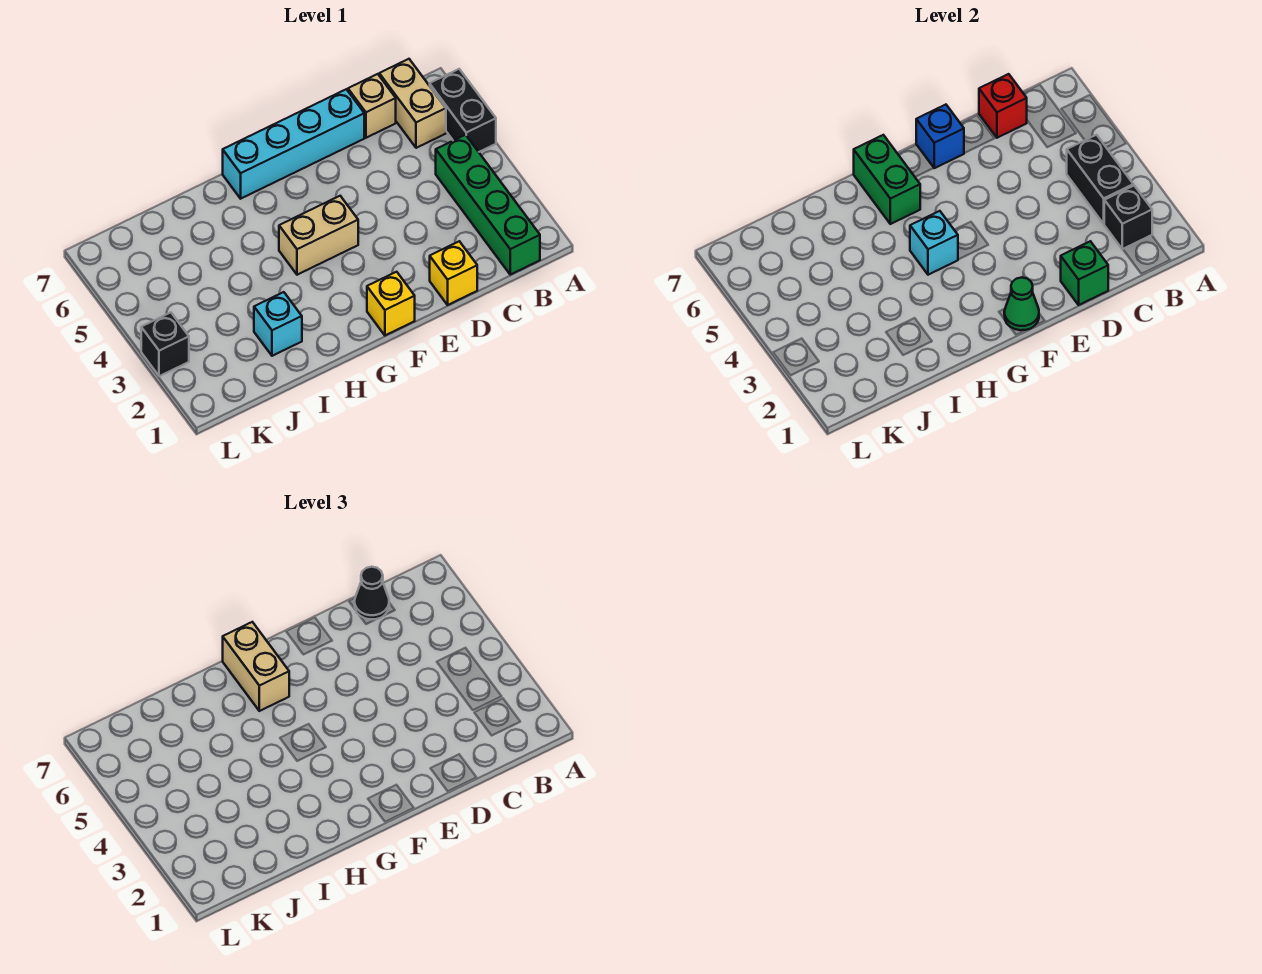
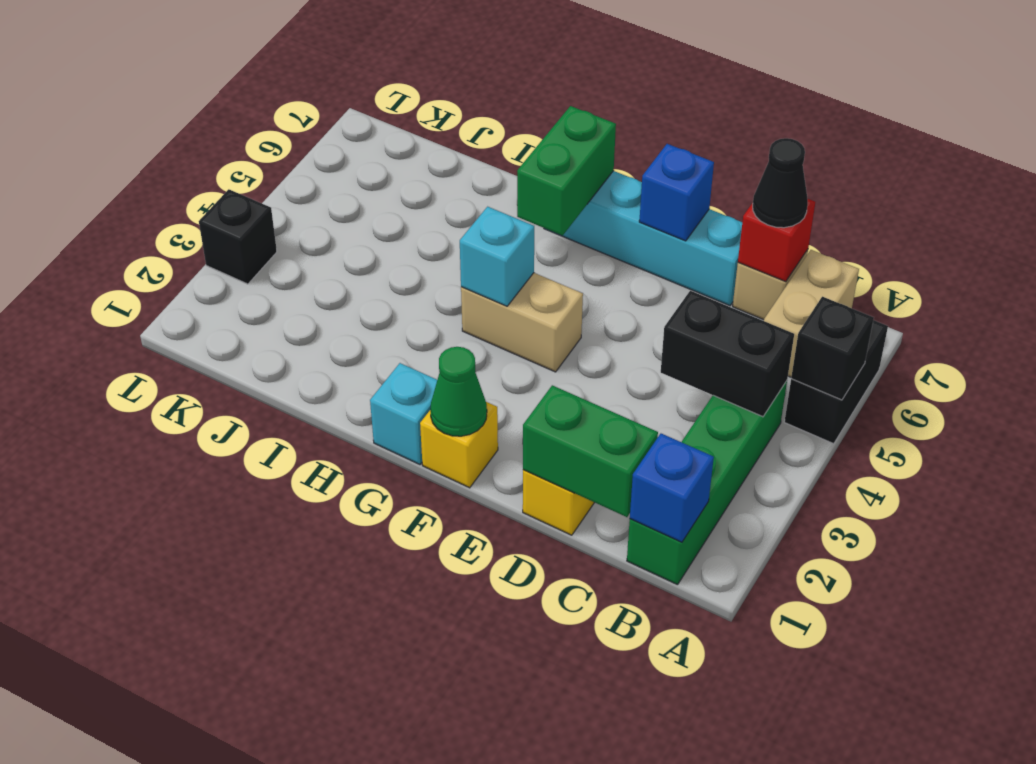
none -> blue brick B1 level 2
black brick B2 level 2 -> black brick A5 level 2
black brick B3:B4 level 2 -> black brick B4:C4 level 2
green brick D1 level 2 -> green brick C1:D1 level 2
tan brick G6:G7 level 3 -> none
cyan brick I2 level 1 -> cyan brick G1 level 1

